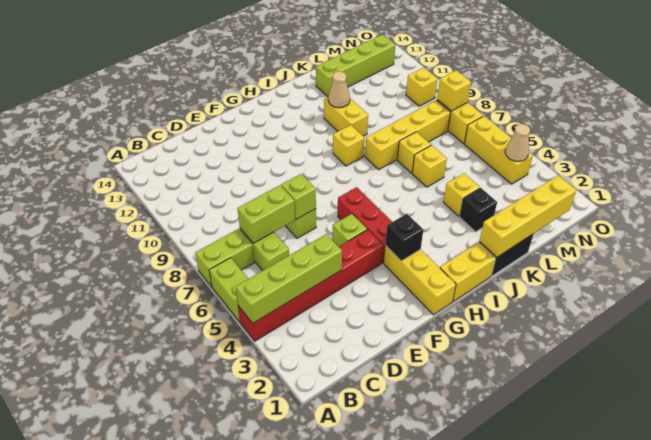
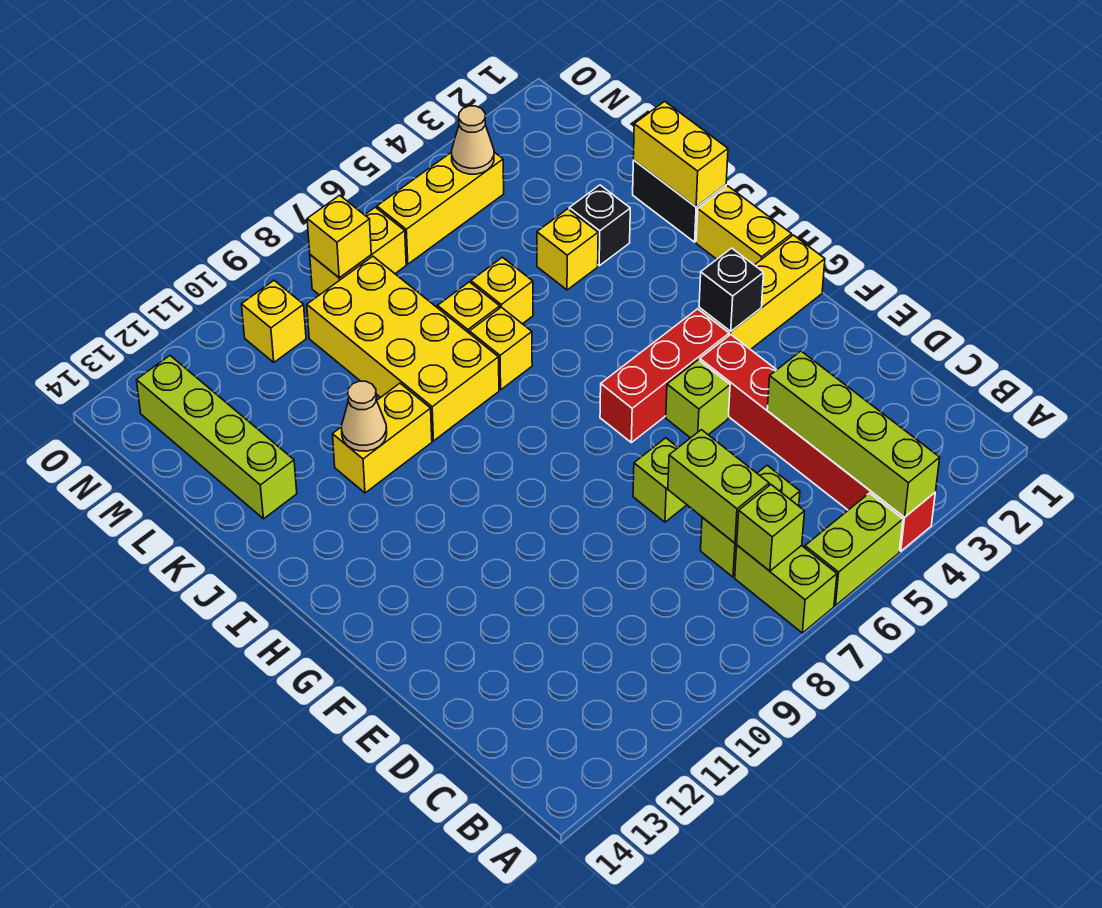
lime brick E7 level 2 -> lime brick B7 level 2
yellow brick I9 level 1 -> yellow brick J7 level 1
yellow brick J1:M1 level 2 -> yellow brick J1:K1 level 2
yellow brick J8:M8 level 1 -> yellow brick J8:M9 level 1

